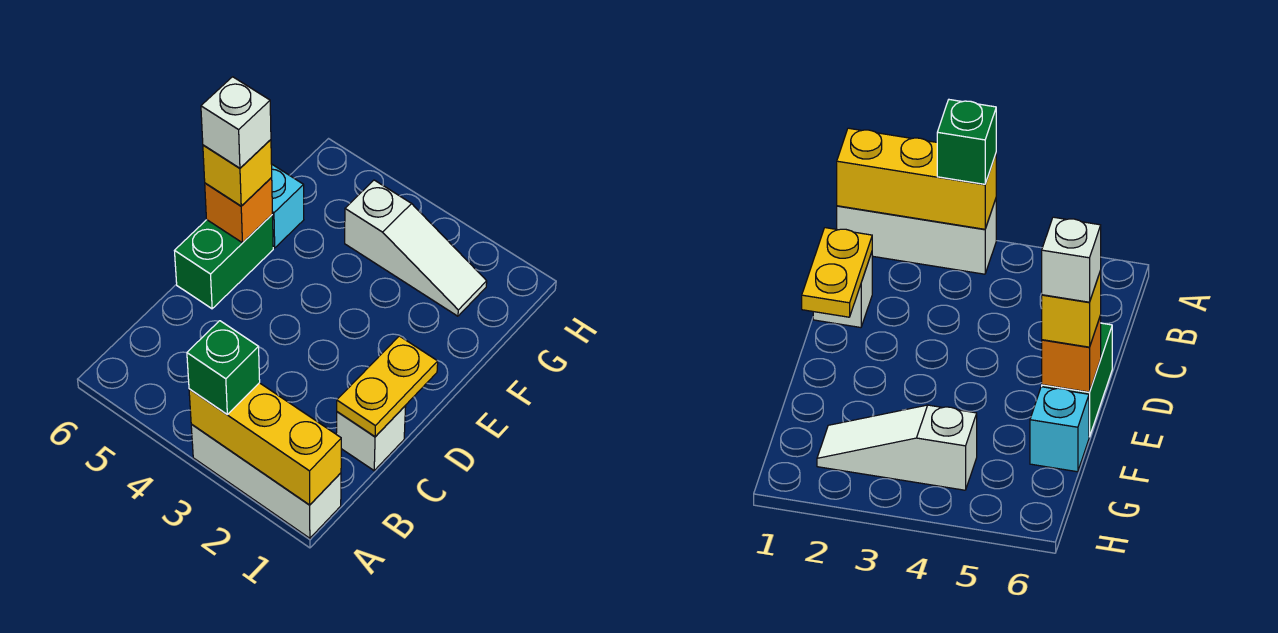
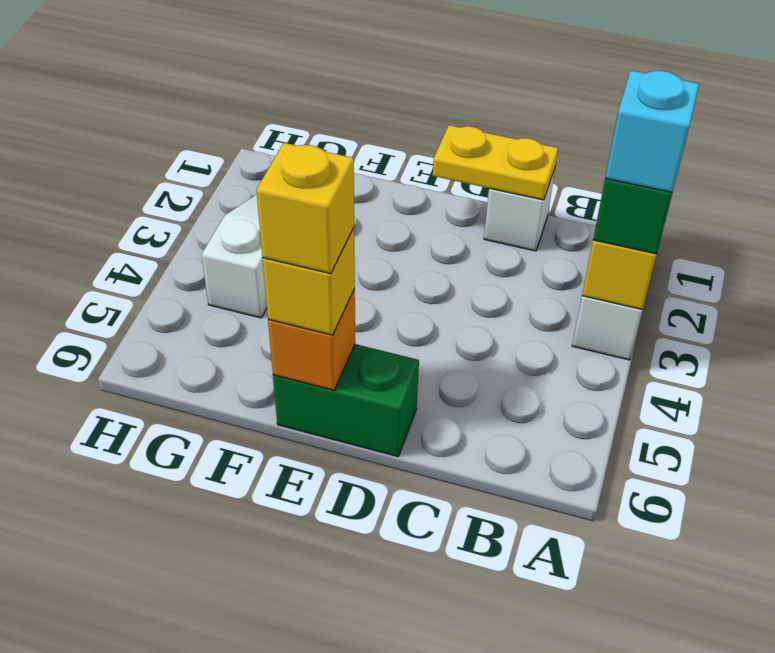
white brick E6 level 4 -> yellow brick E6 level 4
cyan brick F6 level 1 -> cyan brick A3 level 4

